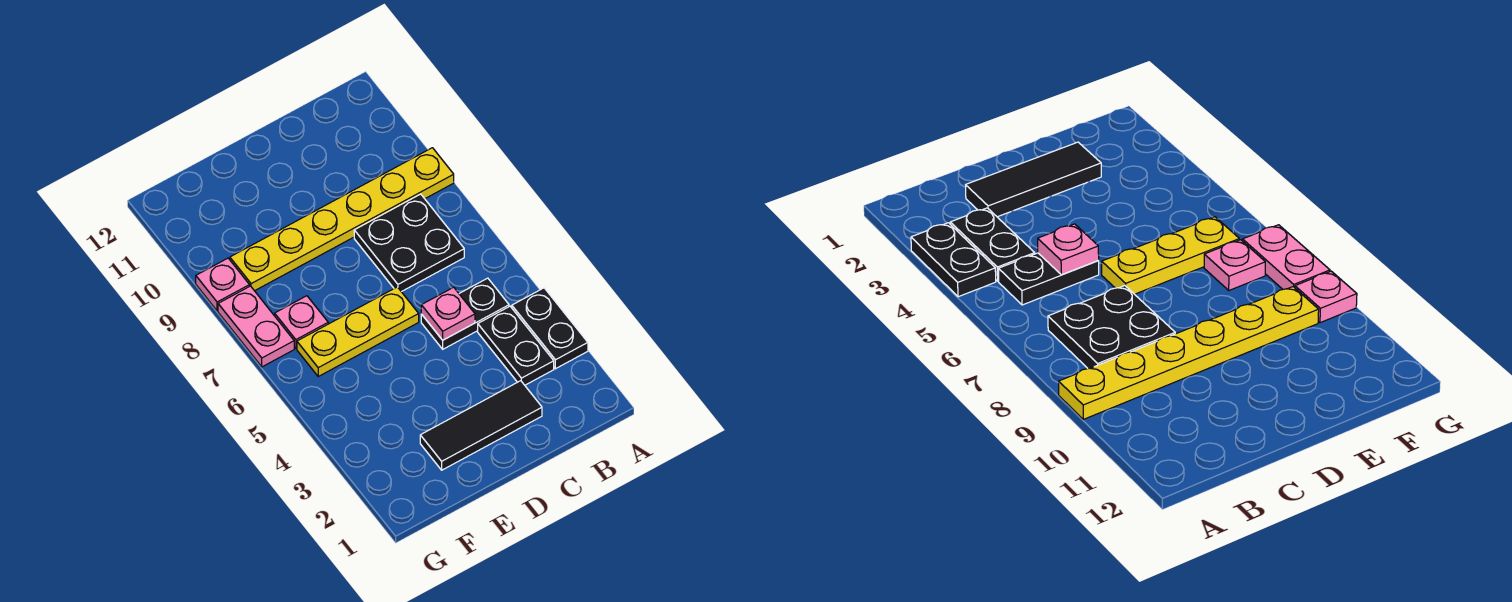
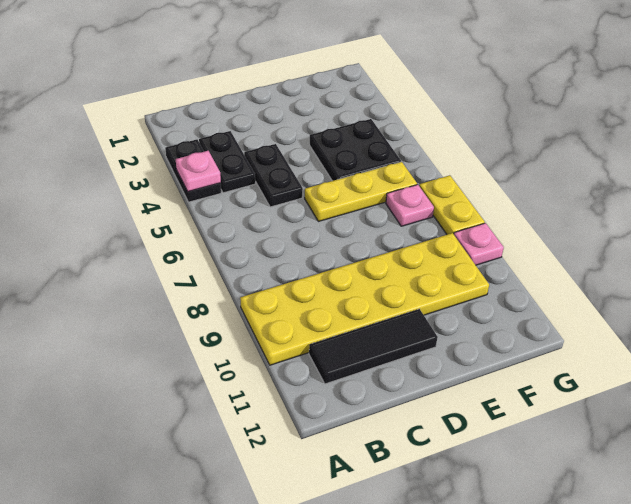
yellow plate A9:F9 level 1 -> yellow plate A9:F10 level 1
black plate B5:C5 level 1 -> black plate C4:C5 level 1
black plate B7:C8 level 1 -> black plate E4:F5 level 1
black tile C2:E2 level 1 -> black tile B11:D11 level 1
pink plate C5 level 2 -> pink plate A4 level 2
pink plate G7:G8 level 1 -> yellow plate G7:G8 level 1

